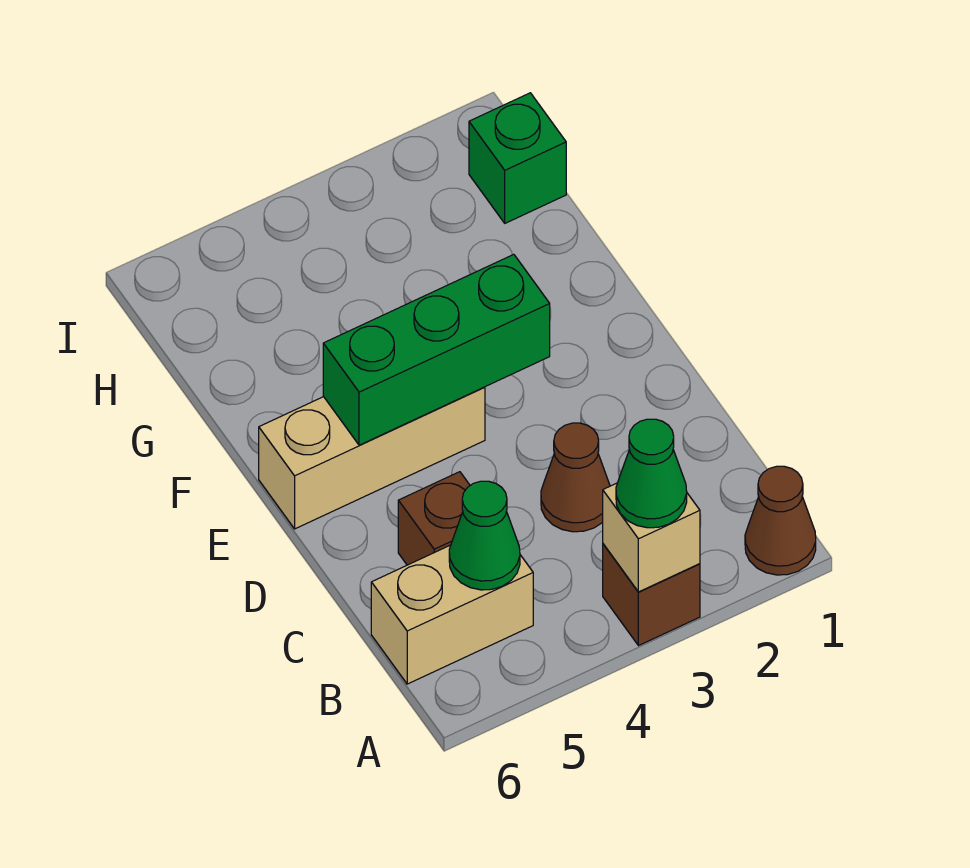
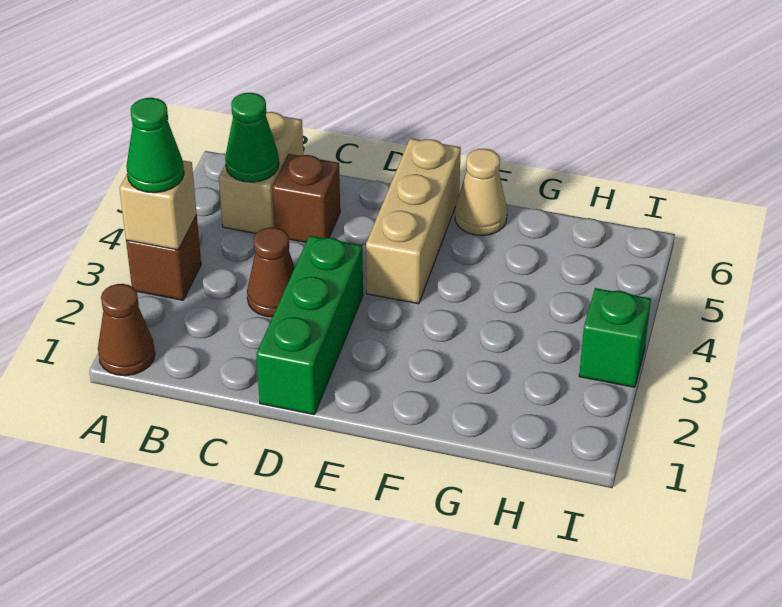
green brick E3:E5 level 2 -> green brick D1:D3 level 1
none -> tan cone F6 level 1
green brick H1 level 1 -> green brick I3 level 1

